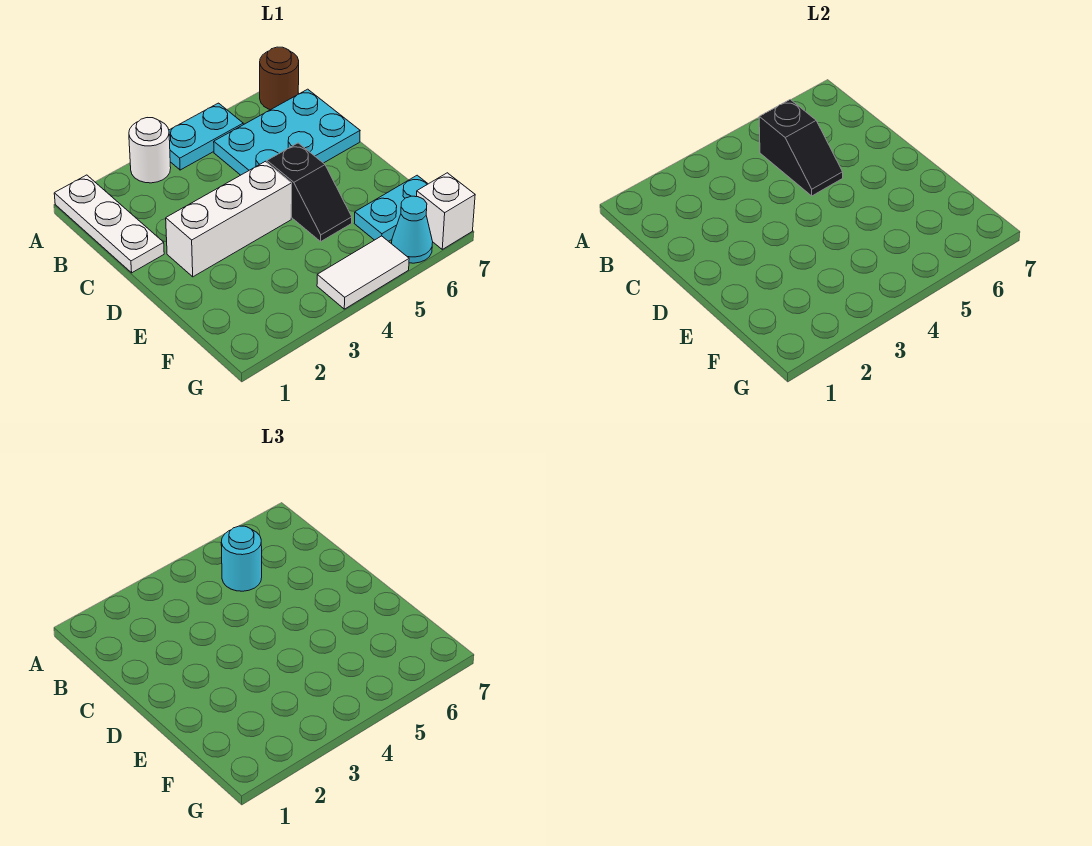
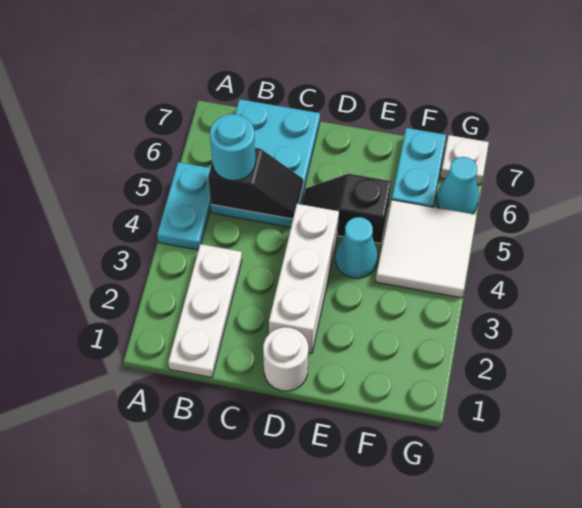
white plate A1:C1 level 1 -> white plate B1:B3 level 1
white round brick A3 level 1 -> white round brick D1 level 1
brown round brick A7 level 1 -> none
black slope D5:E5 level 1 top D -> black slope D5:E5 level 1 top E
none -> cyan cone E4 level 1
white tile G4:G5 level 1 -> white tile F4:G5 level 1
white brick G7 level 1 -> white plate G7 level 1

